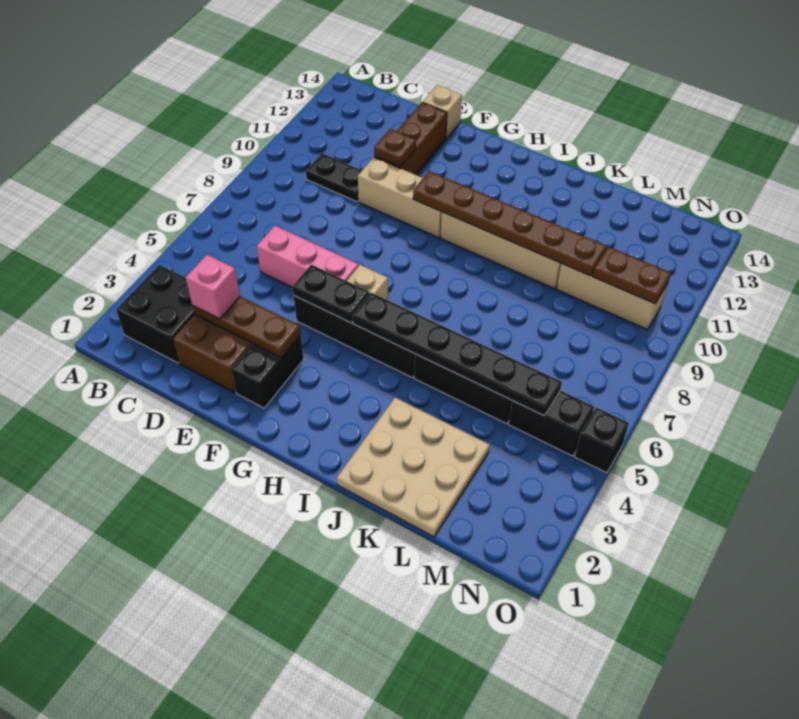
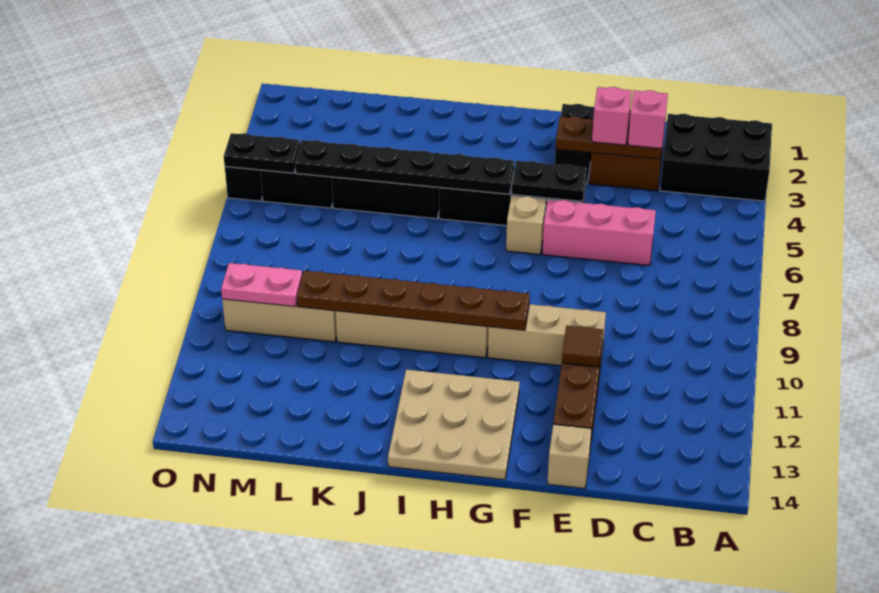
black brick B2:C3 level 1 -> black brick A2:C3 level 1
black plate C10:D10 level 1 -> black plate N5:O5 level 2
none -> pink brick E3 level 3
brown plate E11 level 2 -> brown tile E11 level 2
tan plate J1:L3 level 1 -> tan plate G12:I14 level 1
brown plate M10:N10 level 2 -> pink plate M10:N10 level 2

